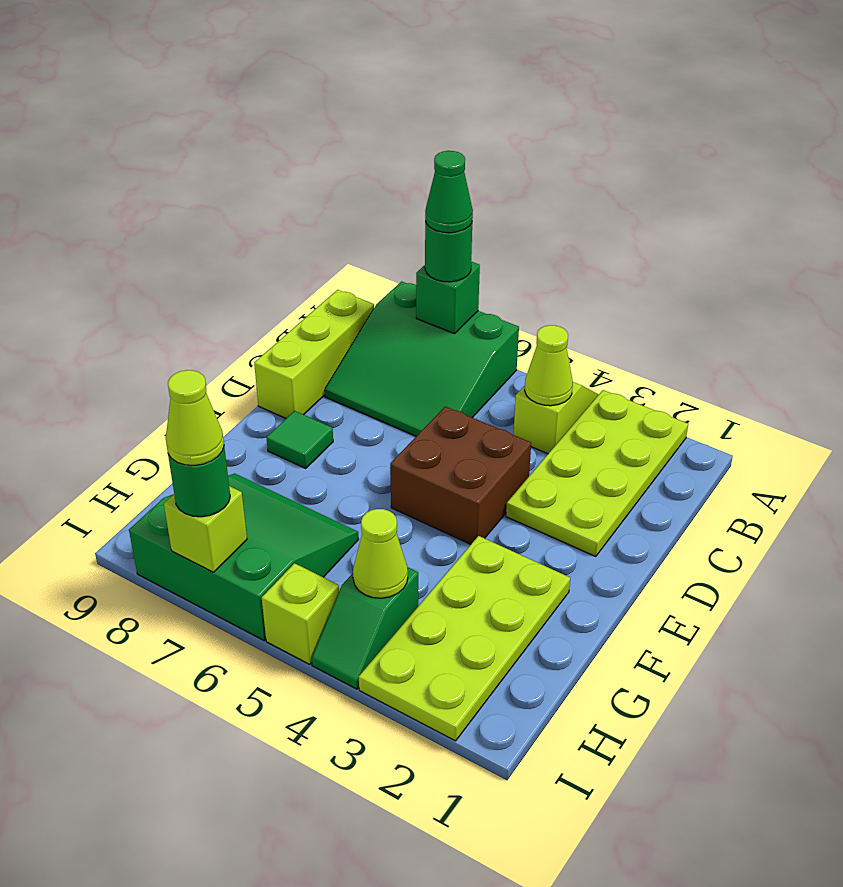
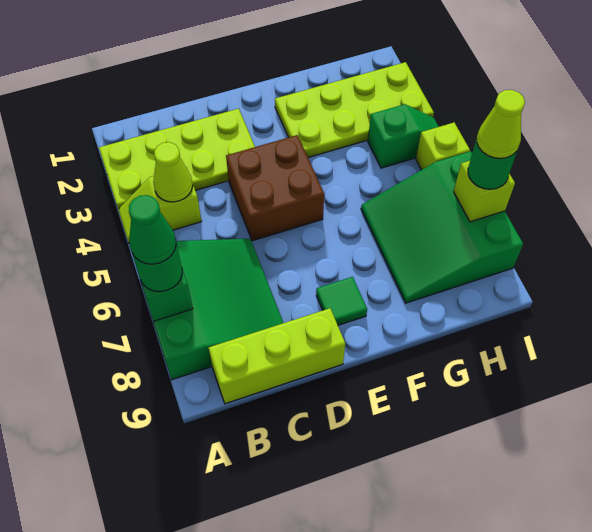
lime cone H4 level 2 -> none

